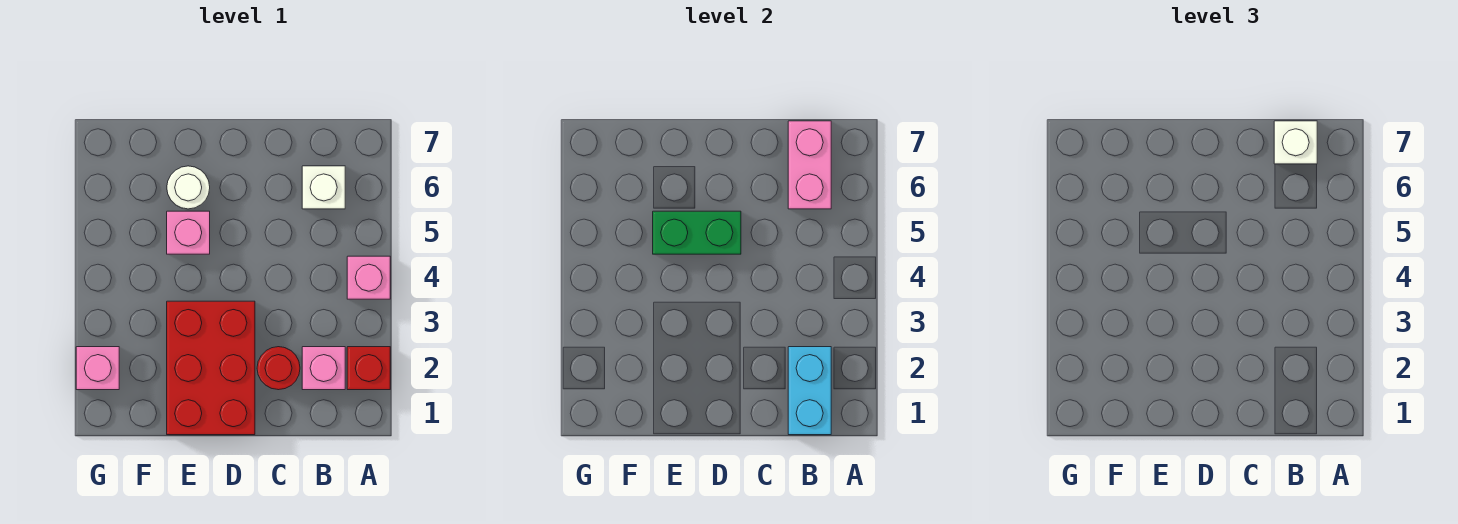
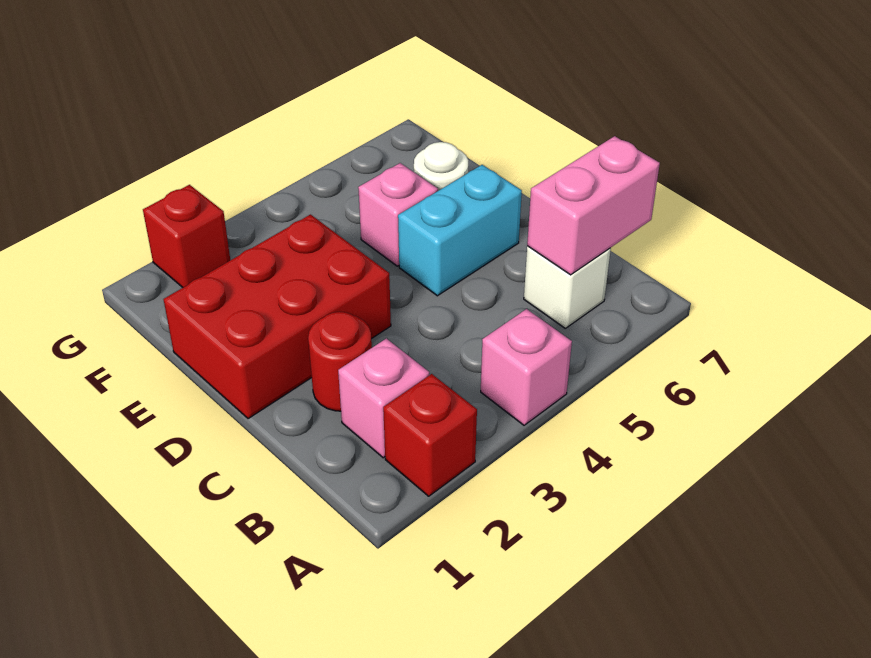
cyan brick B1:B2 level 2 -> cyan brick D5:D6 level 1
white brick B7 level 3 -> none
green brick D5:E5 level 2 -> none
pink brick G2 level 1 -> red brick G2 level 1

